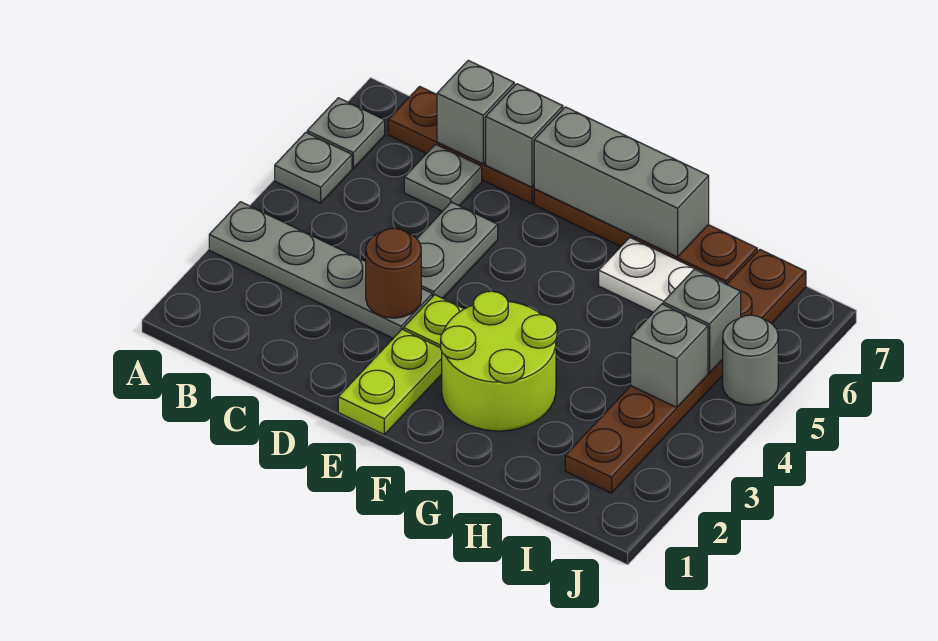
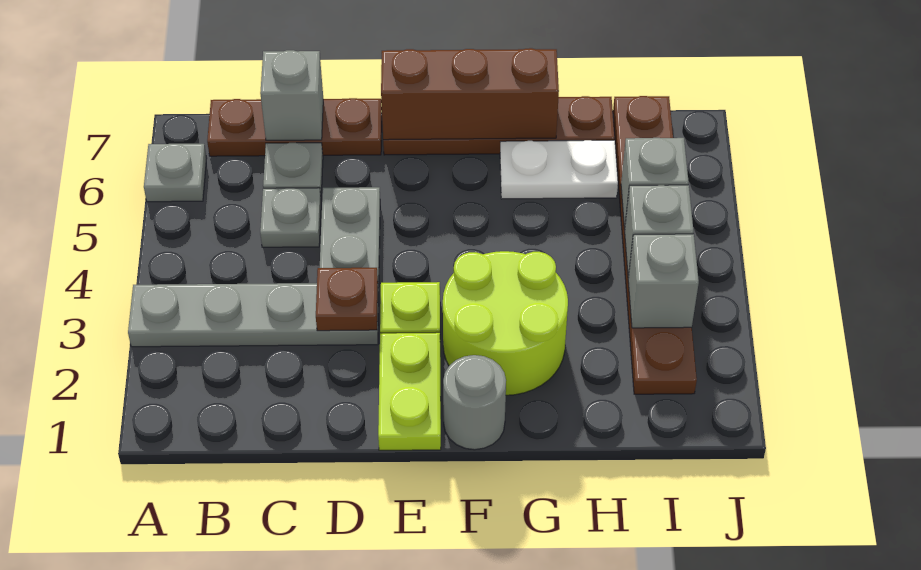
grey plate A5 level 1 -> grey plate C5 level 1
brown round brick D3 level 2 -> brown plate D3 level 2
grey brick D7 level 2 -> grey brick I3 level 2
grey brick E7:G7 level 2 -> brown brick E7:G7 level 2
grey round brick J5 level 1 -> grey round brick F1 level 1

